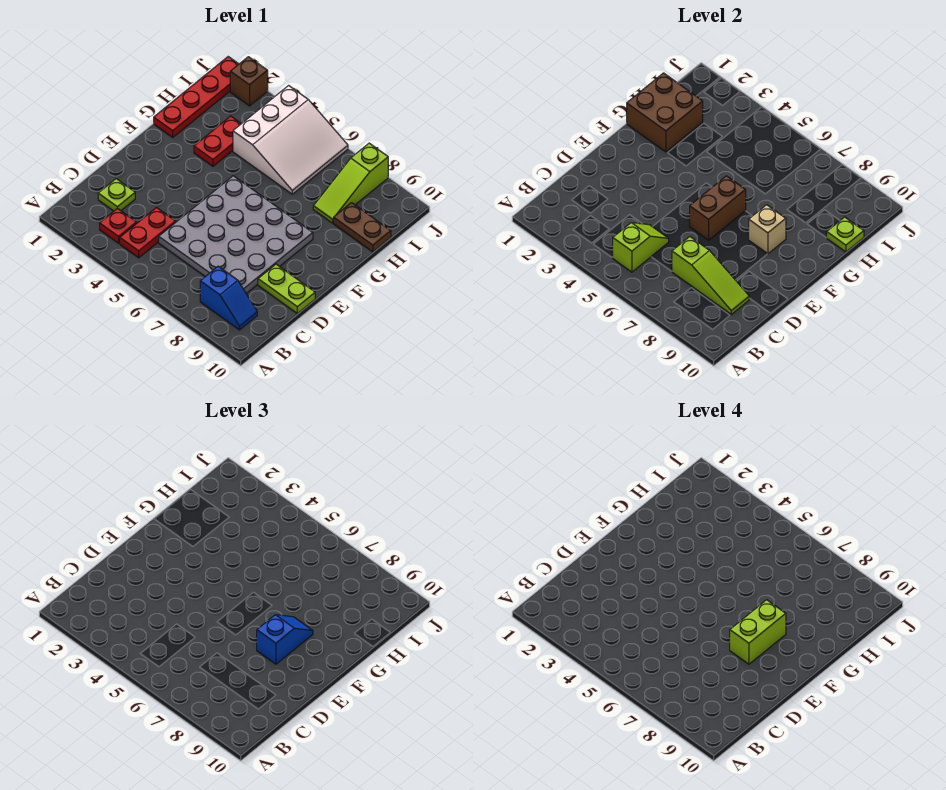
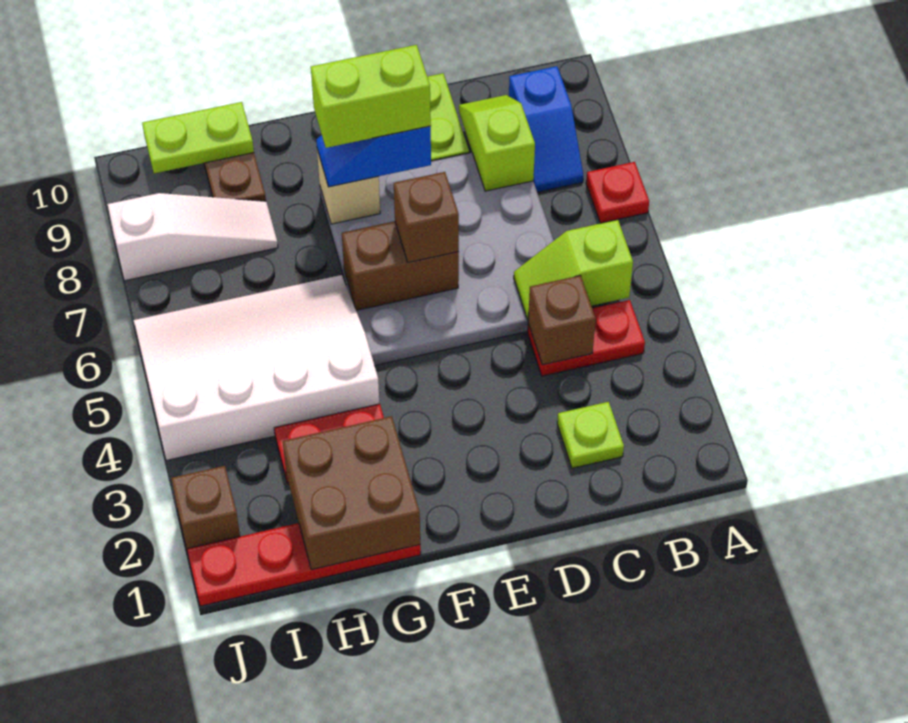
red plate B3 level 1 -> red plate A7 level 1
blue slope B8:B9 level 1 top 8 -> blue slope B8:B9 level 1 top 9
none -> brown brick C4 level 2
lime slope C7:C9 level 2 top 7 -> lime slope C8:C9 level 2 top 8
none -> brown brick E6 level 3
white slope H4:J6 level 1 top 4 -> white slope G4:J6 level 1 top 4
lime slope H8:J8 level 1 top J -> white slope H8:J8 level 1 top J
lime plate H10 level 2 -> lime plate H10:I10 level 2

